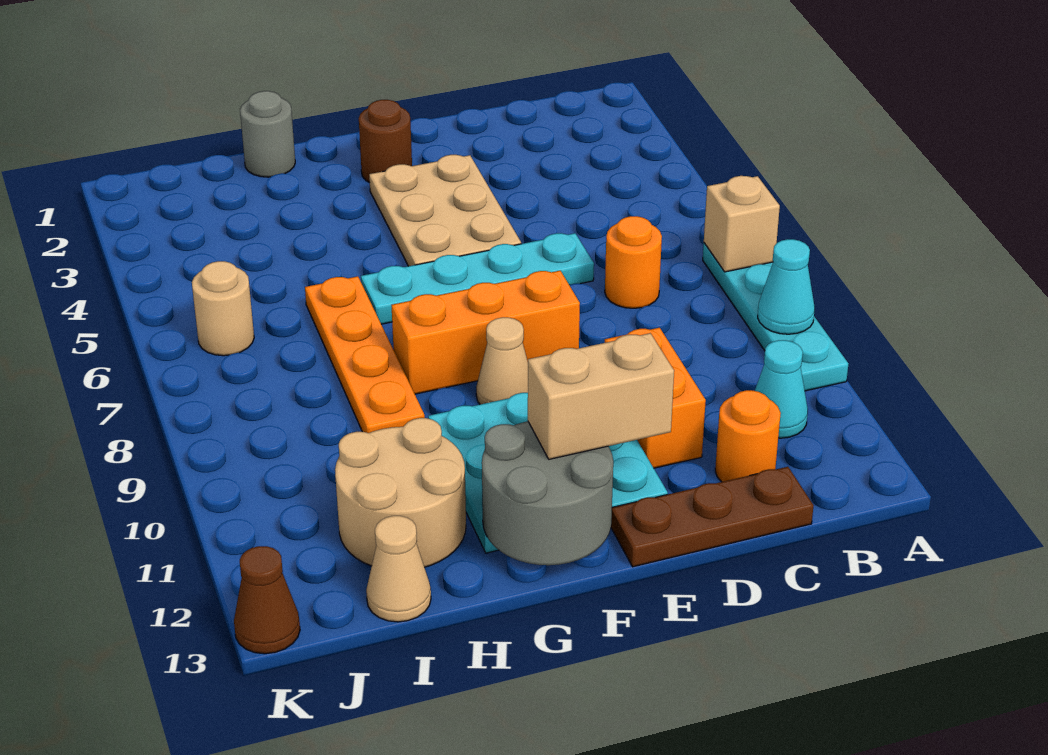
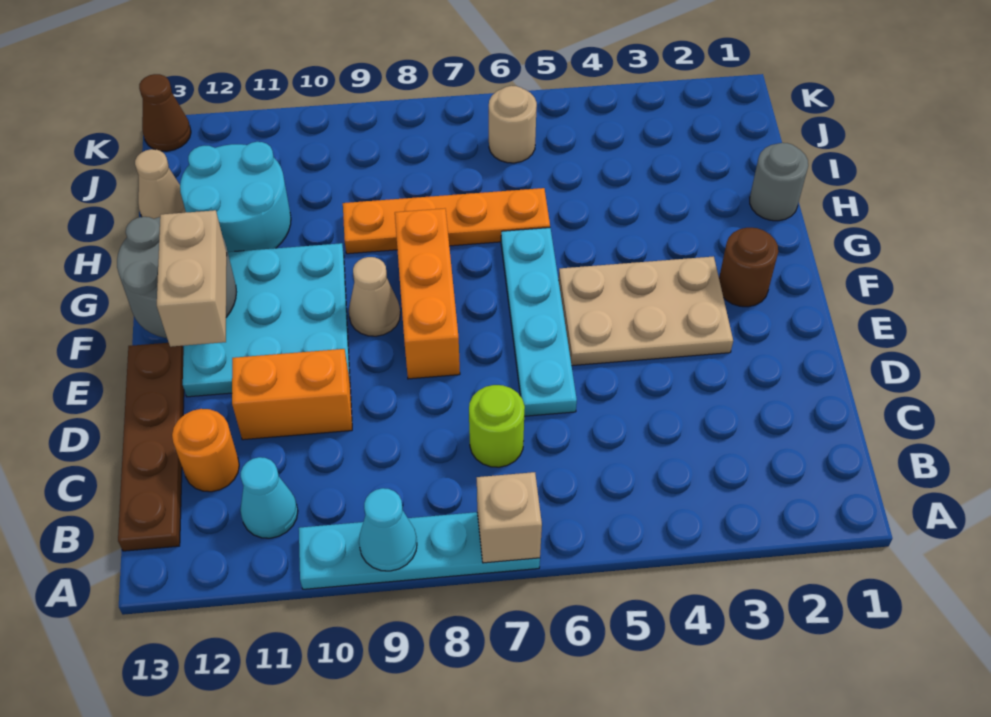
orange round brick C7 level 1 -> lime round brick C7 level 1
brown plate C13:E13 level 1 -> brown plate B13:E13 level 1
tan round brick H11:I12 level 1 -> cyan round brick H11:I12 level 1

